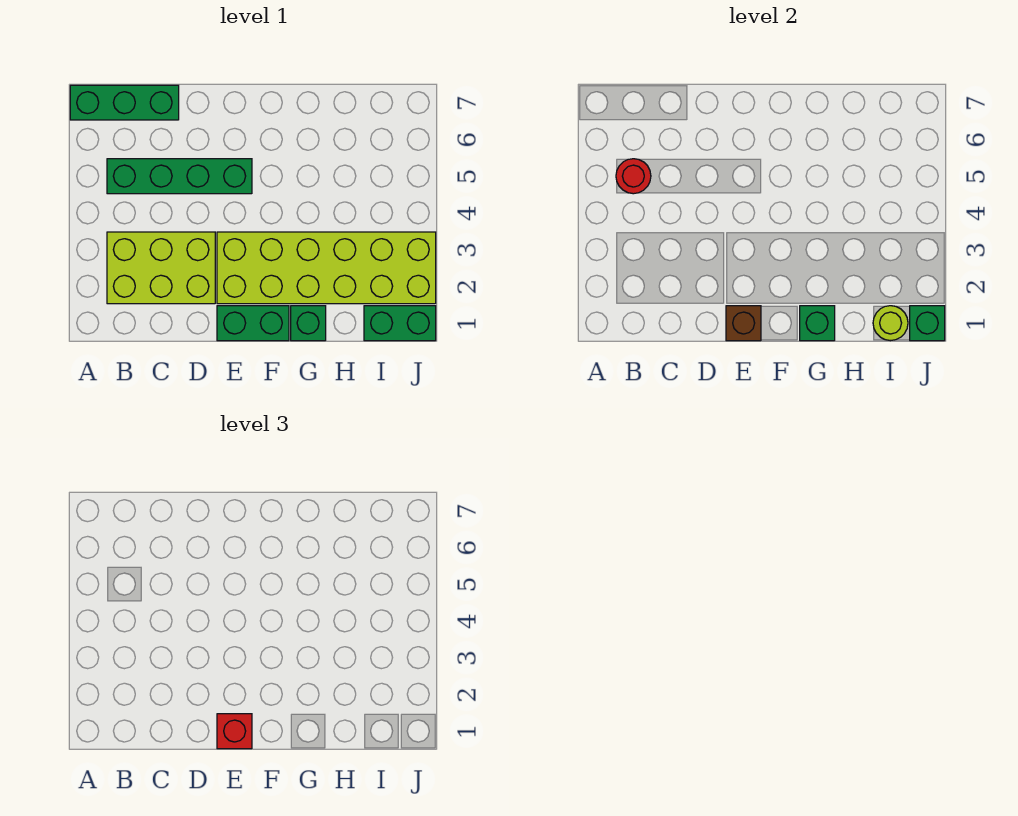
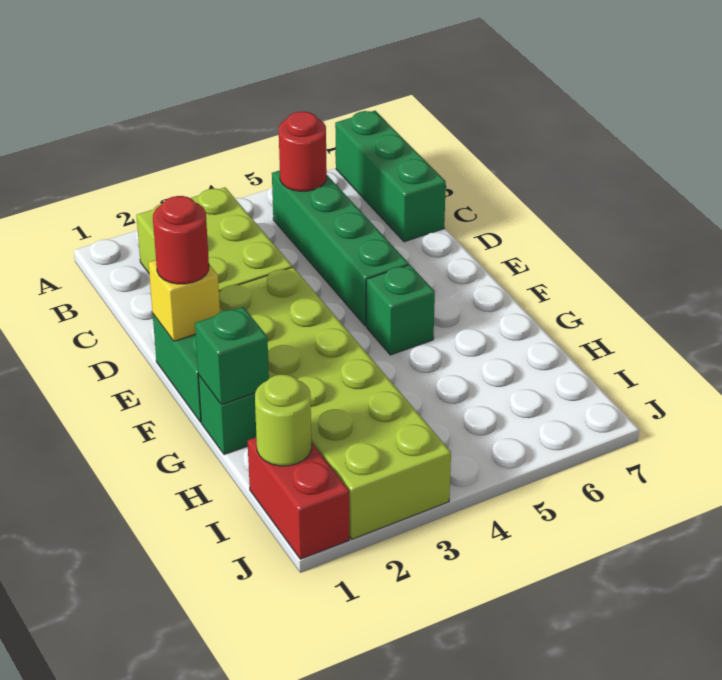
brown brick E1 level 2 -> yellow brick E1 level 2
red brick E1 level 3 -> red round brick E1 level 3
green brick I1:J1 level 1 -> red brick I1:J1 level 1
green brick J1 level 2 -> green brick F5 level 1

